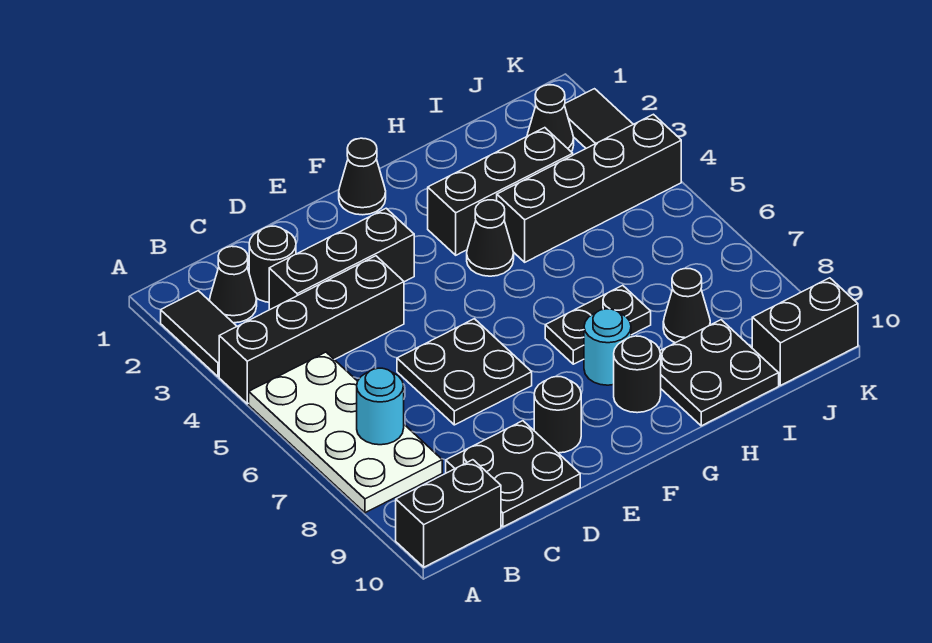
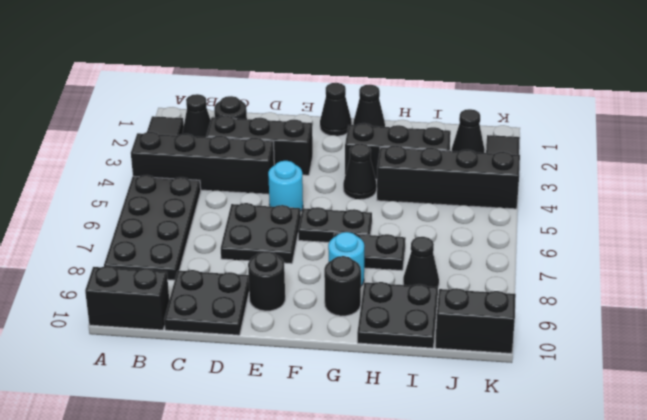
white plate A5:B8 level 1 -> black plate A5:B8 level 1
cyan round brick B7 level 2 -> cyan round brick E5 level 1
none -> black plate F6:G6 level 1
none -> black cone G1 level 1

